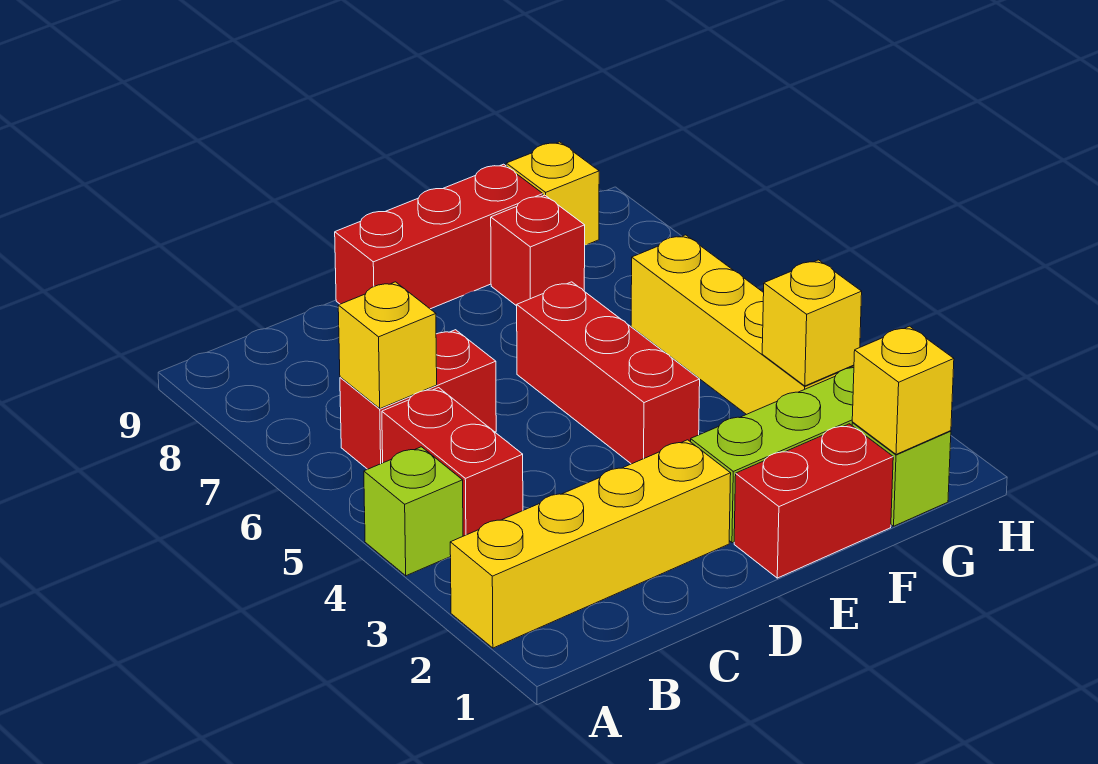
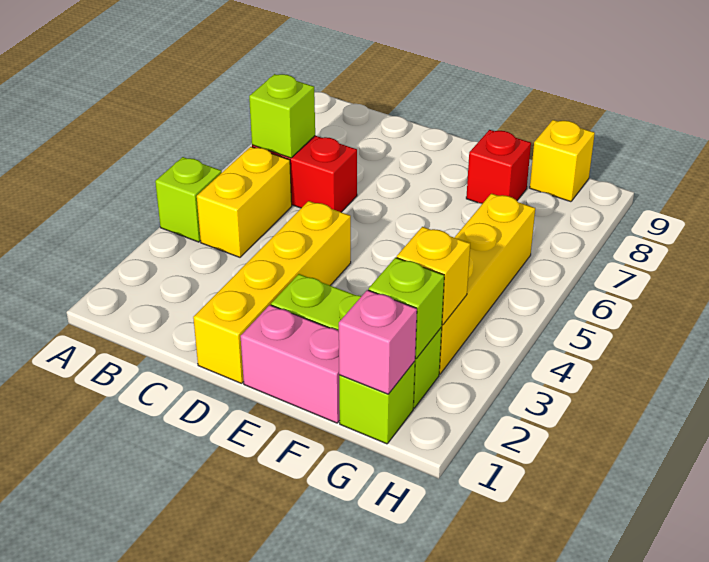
yellow brick A2:D2 level 1 -> yellow brick D1:D4 level 1
red brick B4:B5 level 1 -> yellow brick B4:B5 level 1
yellow brick B6 level 2 -> lime brick B6 level 2
red brick D9:F9 level 1 -> none
red brick E1:F1 level 1 -> pink brick E1:F1 level 1
red brick E4:E6 level 1 -> none
yellow brick G1 level 2 -> pink brick G1 level 2
none -> lime brick G2 level 2

